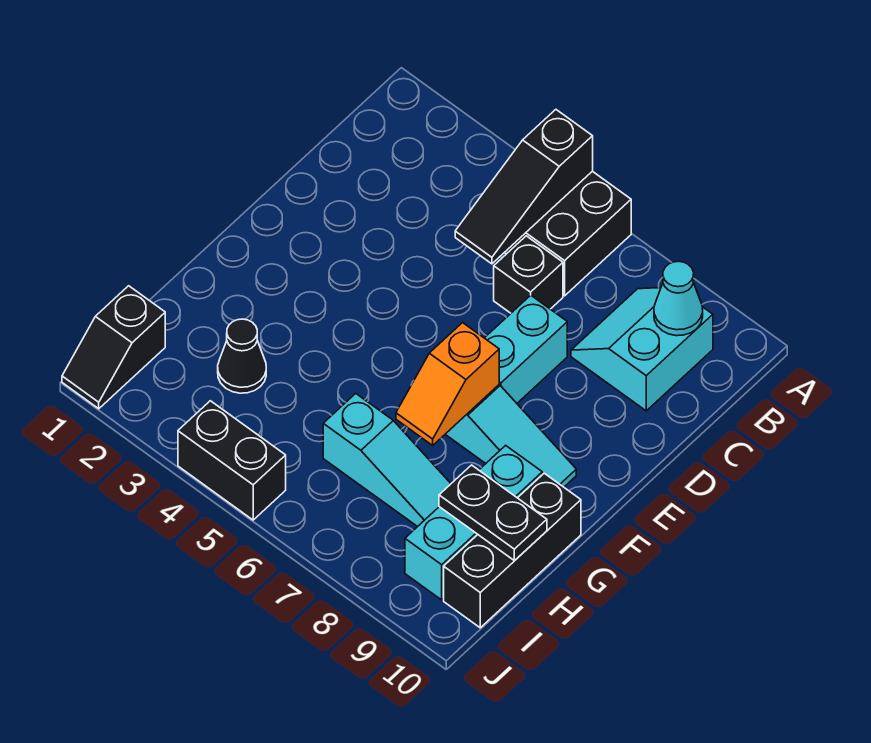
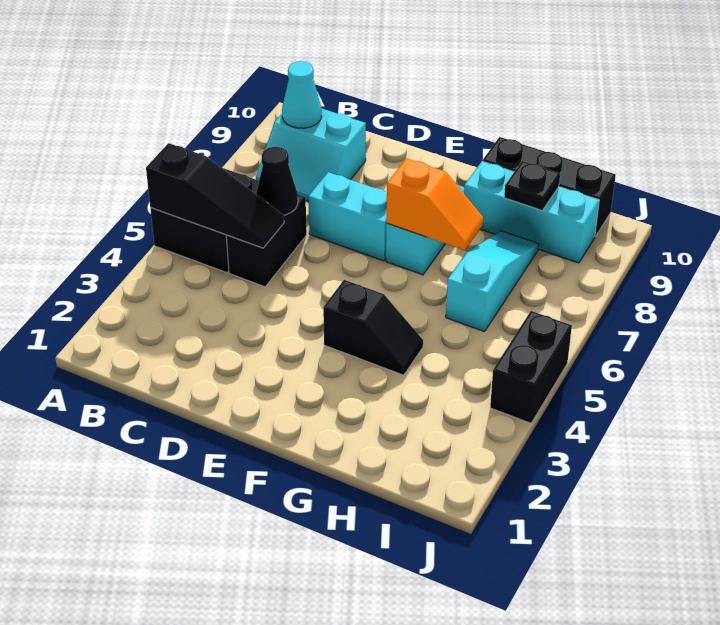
black brick C6 level 1 -> black brick C5:C6 level 1
black cone H3 level 1 -> black cone C6 level 2
black plate H9:H10 level 2 -> black plate H9 level 2
black slope I1:J1 level 1 top I -> black slope F4:G4 level 1 top F

